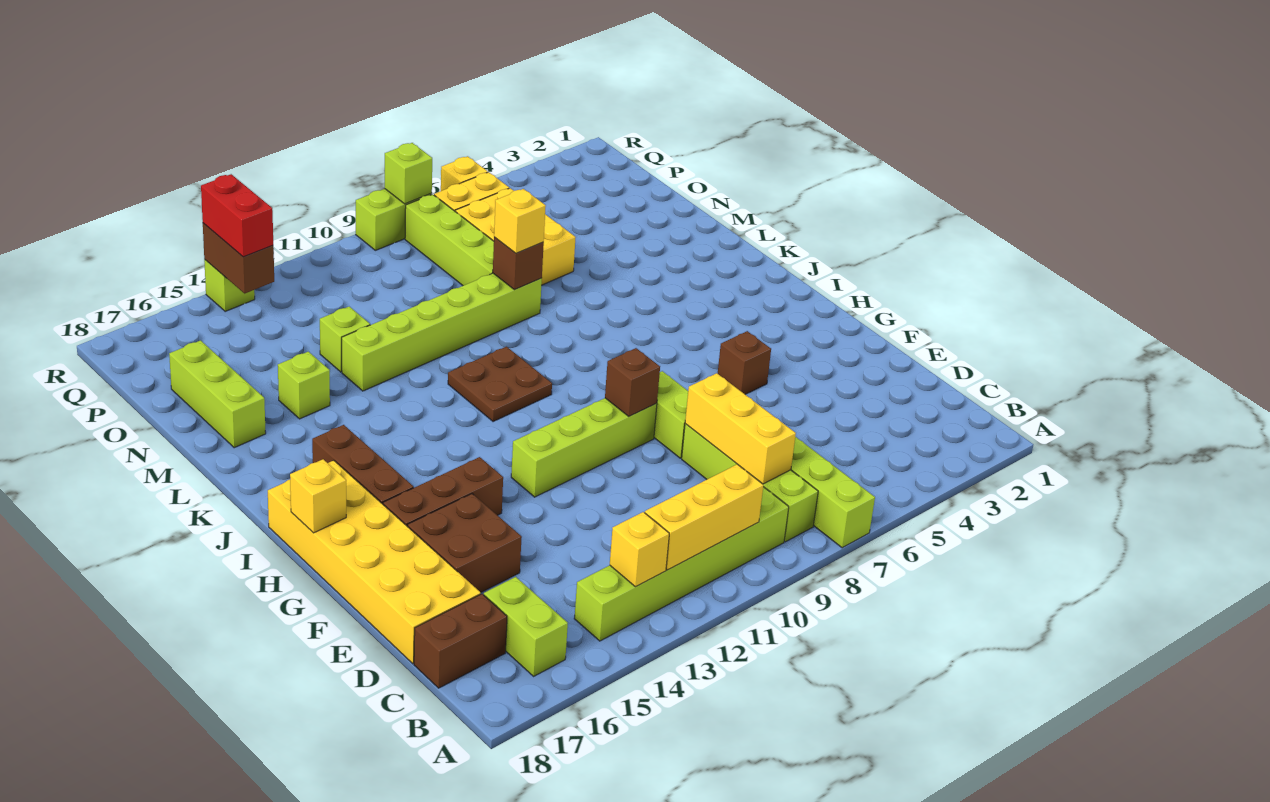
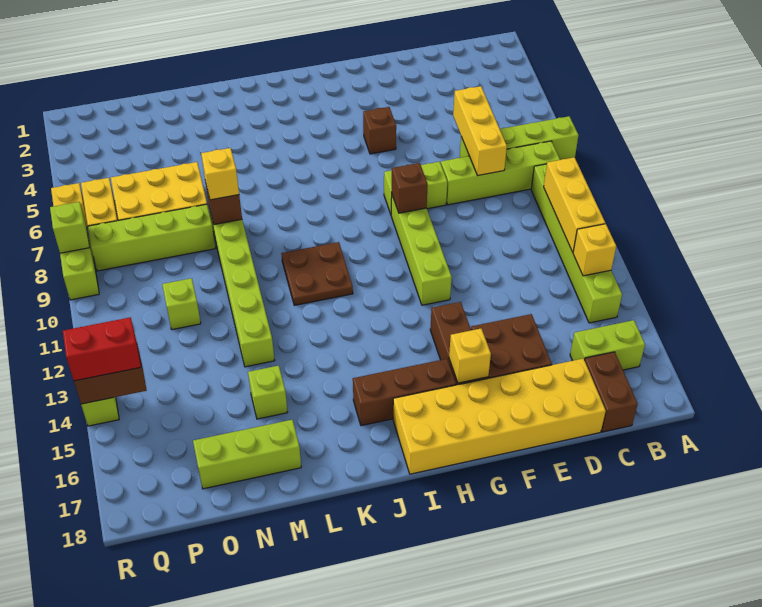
yellow brick C8:E8 level 2 -> yellow brick D6:D8 level 2
yellow brick H18 level 2 -> yellow brick G16 level 2
lime brick N13 level 1 -> lime brick O11 level 1

